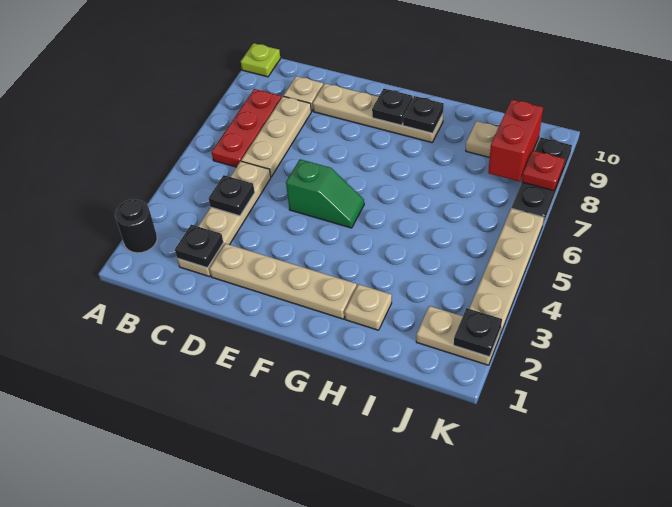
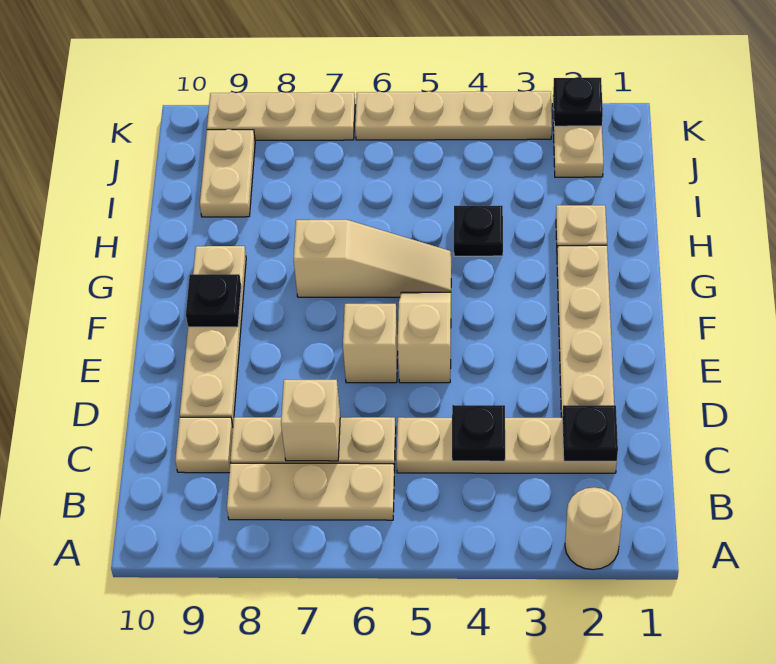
black round brick A2 level 1 -> tan round brick A2 level 1
lime plate A10 level 1 -> none
red plate B6:B8 level 1 -> tan plate B6:B8 level 1
none -> tan brick C7 level 2
green slope E5:F5 level 1 top E -> tan slope E5:F5 level 1 top E
none -> tan brick E6 level 1
none -> tan slope G5:G7 level 1 top 7
black plate G9 level 2 -> black plate H4 level 1
red brick J8:J9 level 2 -> none
black plate K7:K9 level 1 -> tan plate K7:K9 level 1
red plate K8 level 2 -> none

